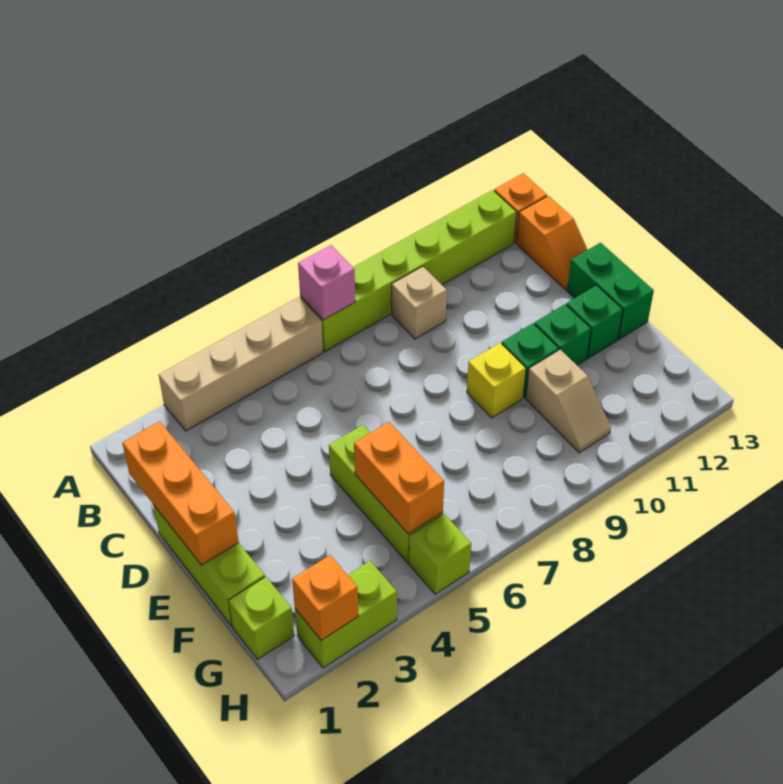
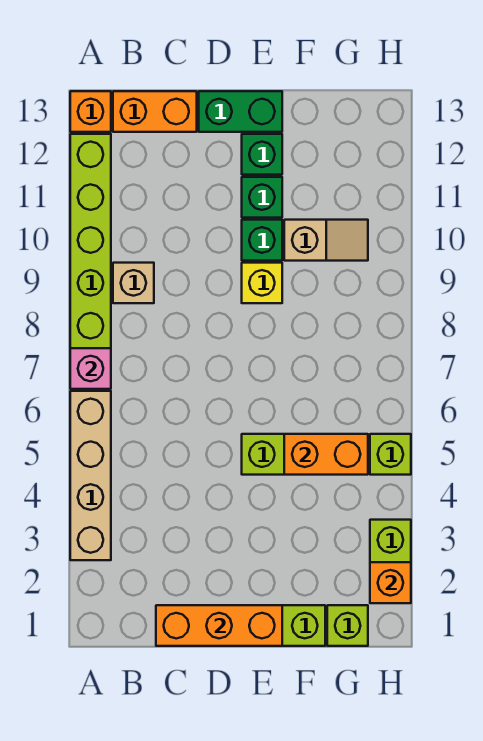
orange slope B13:C13 level 1 top B -> orange brick B13:C13 level 1

